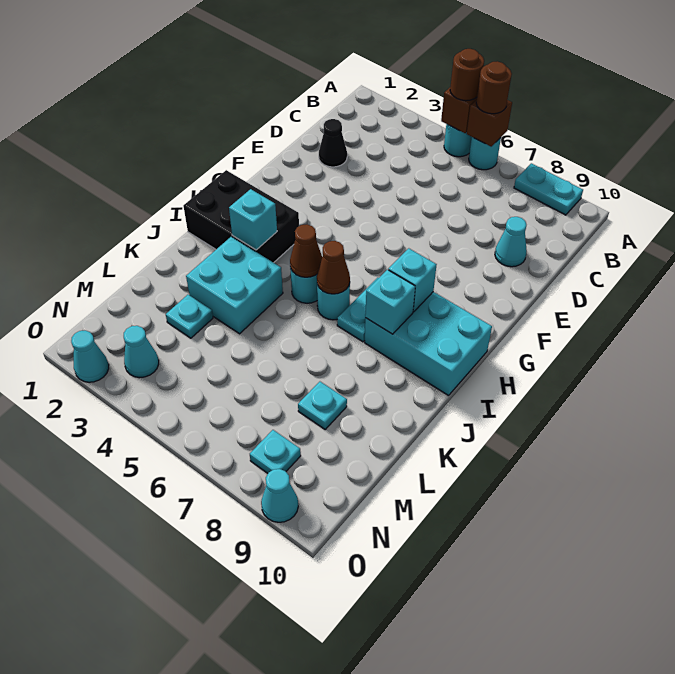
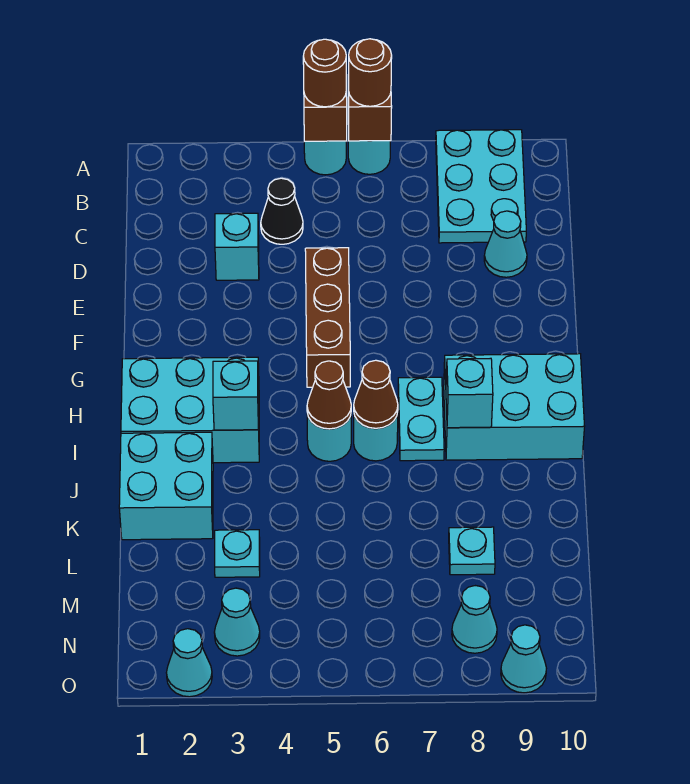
cyan plate A8:A9 level 1 -> cyan plate A8:C9 level 1
black cone D2 level 1 -> black cone C4 level 1
none -> brown brick E5:G5 level 1
black brick H1:I3 level 1 -> cyan brick H1:I3 level 1
cyan brick H8 level 2 -> cyan brick D3 level 1
cyan brick J3:K4 level 1 -> cyan brick J1:K2 level 1
cyan plate N8 level 1 -> cyan cone N8 level 1

